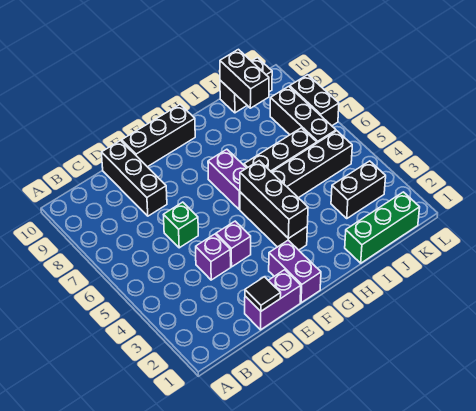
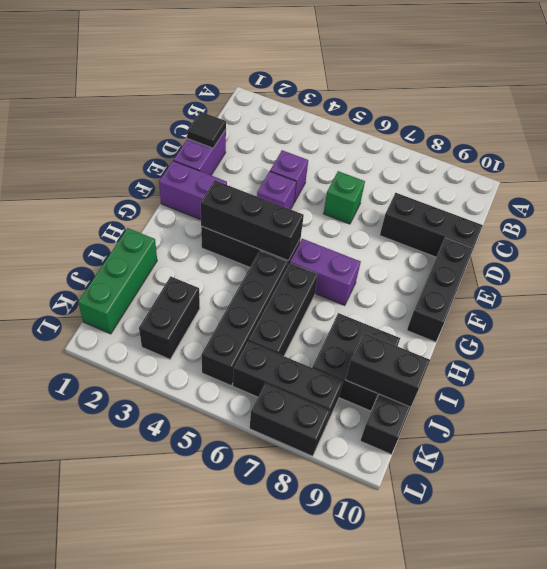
none -> black brick I8:J9 level 1

